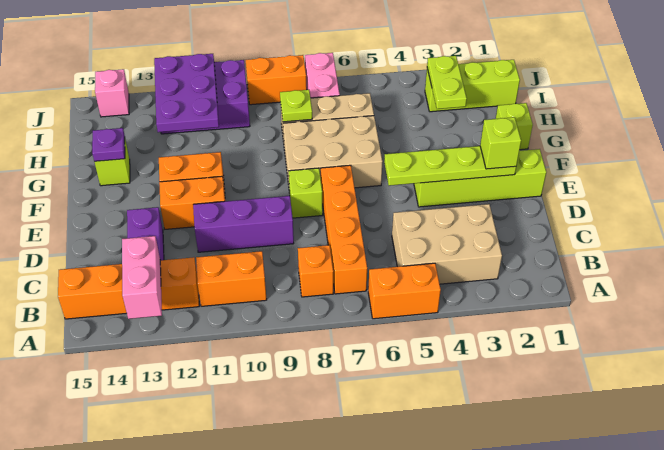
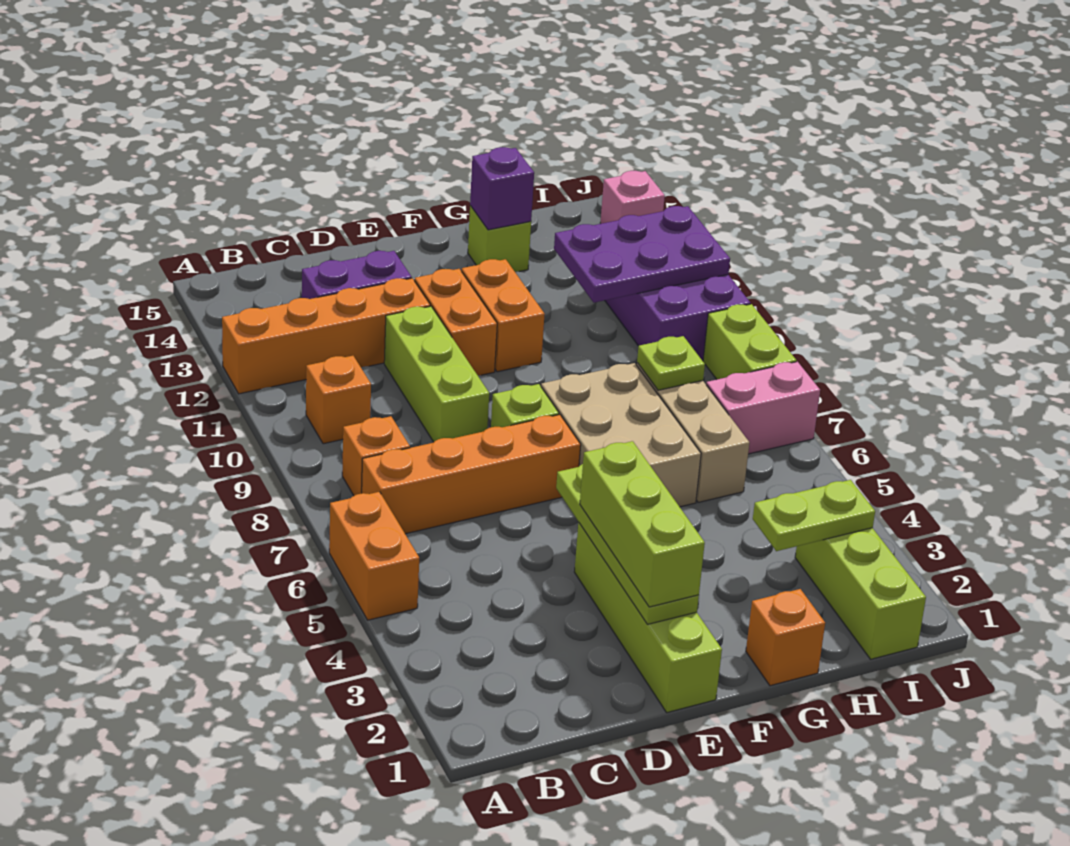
pink brick A13:B13 level 2 -> none
tan brick B3:C5 level 1 -> none
orange brick B10:B11 level 1 -> orange brick B10 level 1
orange brick B12:B15 level 1 -> orange brick A12:D12 level 1
purple brick D9:D11 level 1 -> lime brick D9:D11 level 1
lime brick E2 level 3 -> lime brick E2:E4 level 3
lime brick G1 level 1 -> orange brick G1 level 1
purple plate G14 level 2 -> purple brick G14 level 2
orange brick J8:J9 level 1 -> lime brick J8:J9 level 1

